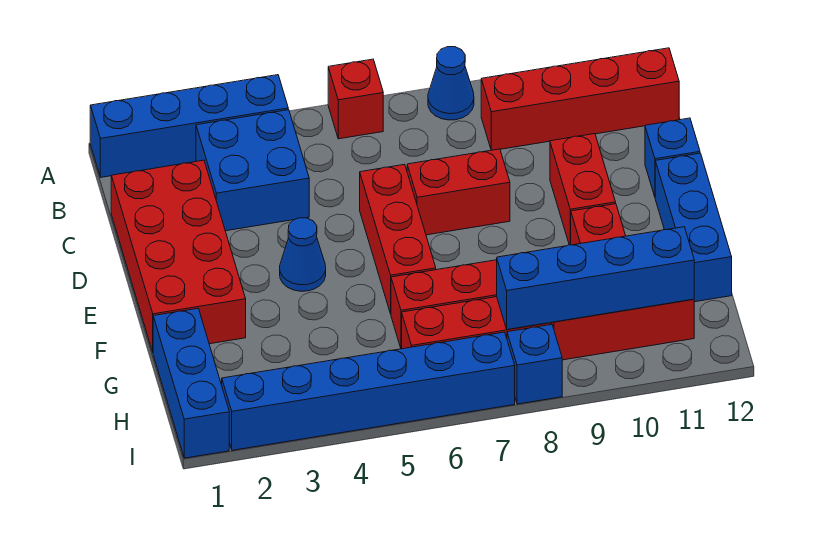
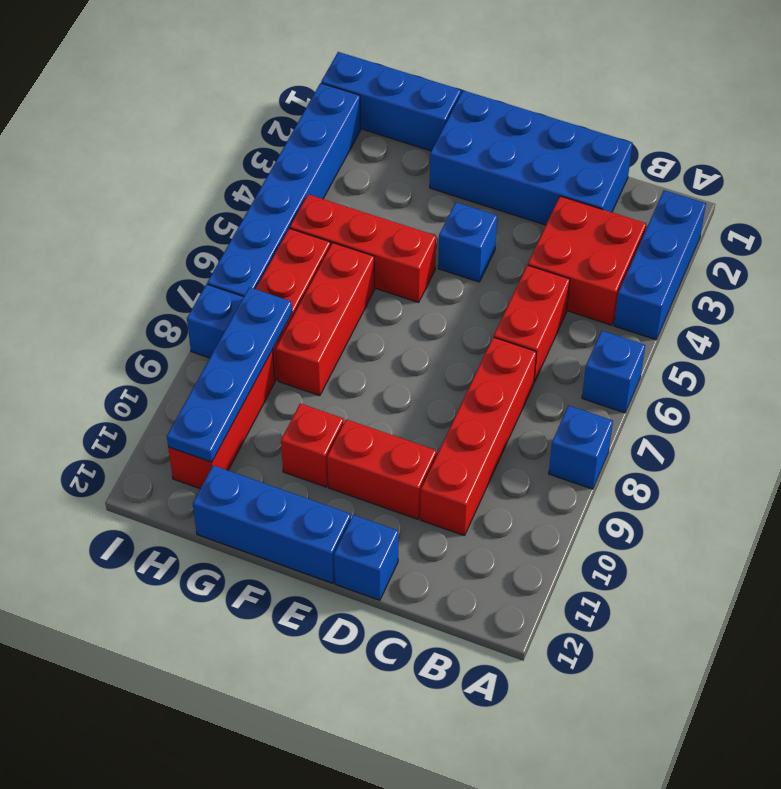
blue brick A1:A4 level 1 -> blue brick A2:A4 level 1
red brick A6 level 1 -> blue brick A6 level 1
blue cone A8 level 1 -> blue brick A8 level 1
blue brick B3:C4 level 1 -> red brick B3:C4 level 1
red brick B9:B12 level 1 -> red brick C7:C10 level 1
red brick C1:F2 level 1 -> blue brick C1:F2 level 1
red brick D6:F6 level 1 -> red brick F5:H5 level 1
red brick D7:D8 level 1 -> red brick C5:C6 level 1
blue cone E4 level 1 -> blue brick E4 level 1
blue brick H8:H11 level 2 -> blue plate H8:H11 level 2

